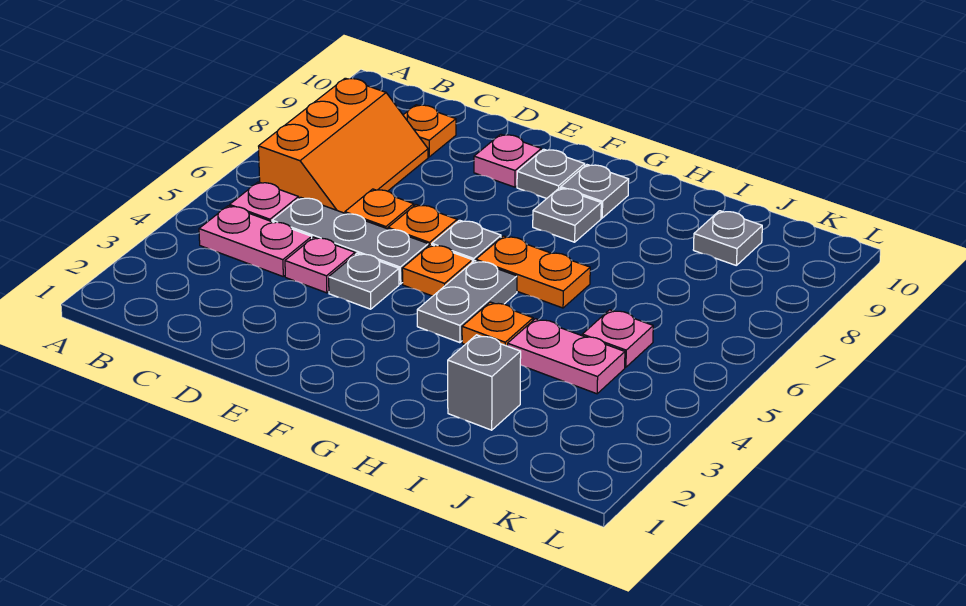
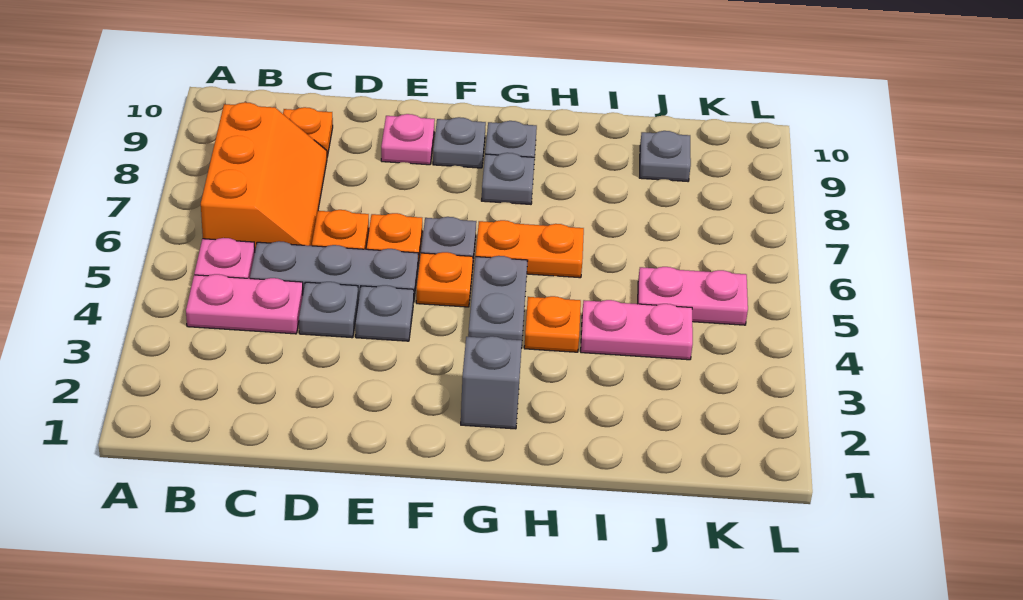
pink plate D4 level 1 -> grey plate D4 level 1
grey brick I2 level 1 -> grey brick G2 level 1
pink plate J5 level 1 -> pink plate J5:K5 level 1

